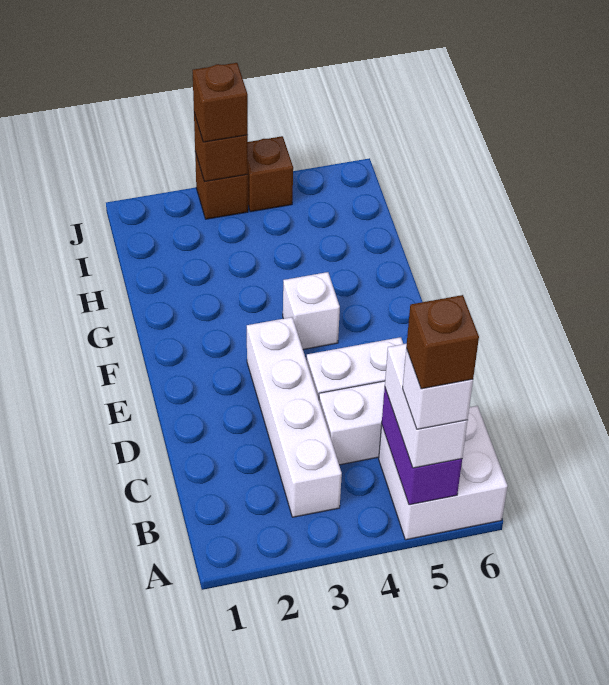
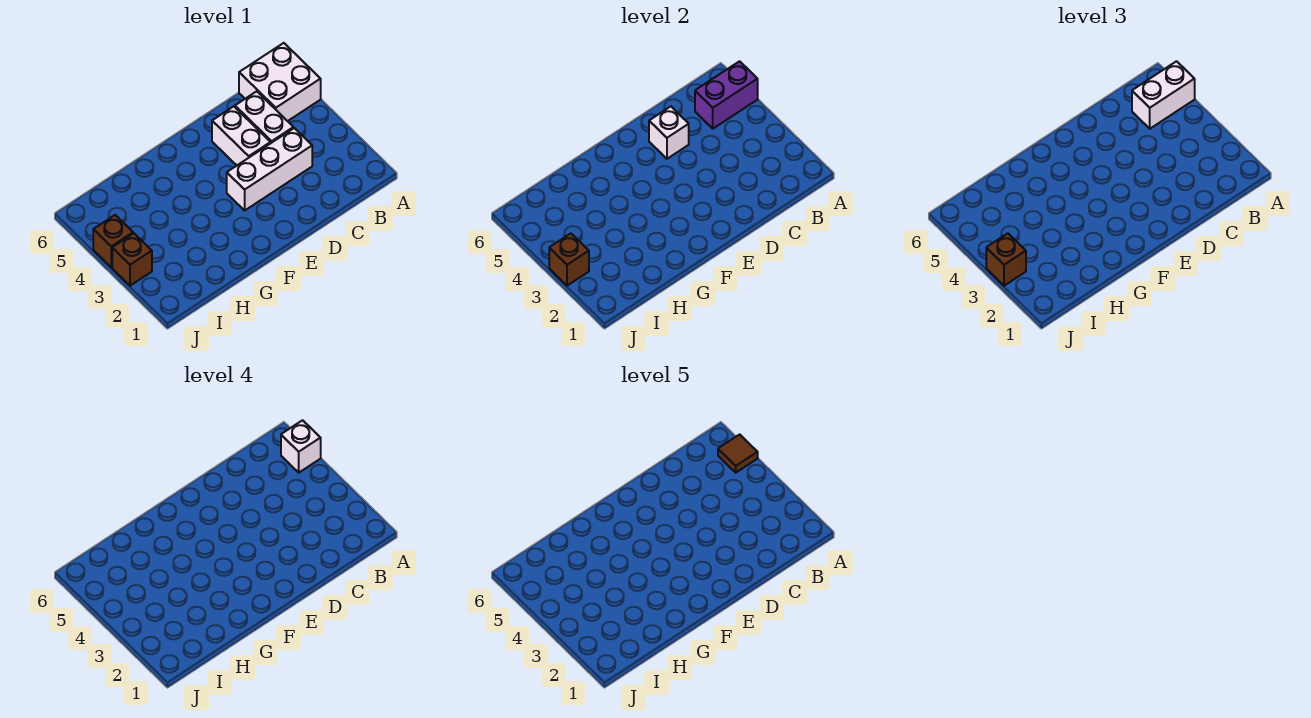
brown brick A5 level 5 -> brown tile A5 level 5
white brick B3:E3 level 1 -> white brick C3:E3 level 1
white brick F4 level 1 -> white brick D5 level 2

